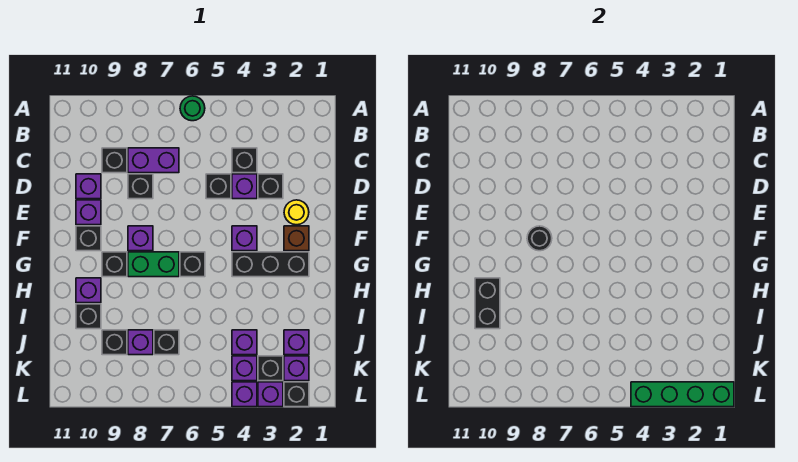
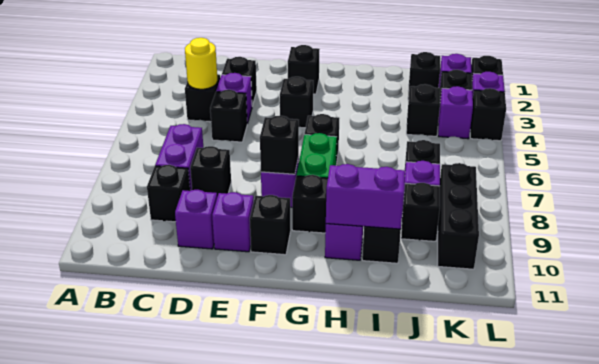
green round brick A6 level 1 -> none
yellow round brick E2 level 1 -> yellow round brick C4 level 2
brown brick F2 level 1 -> black brick F2 level 1
purple brick F4 level 1 -> black brick F4 level 1
black round brick F8 level 2 -> black brick F8 level 2
black brick G2:G4 level 1 -> black brick K8:K10 level 1
black brick H10:I10 level 2 -> purple brick H10:I10 level 2
purple brick J2 level 1 -> black brick J2 level 1
purple brick J4 level 1 -> black brick J4 level 1
green brick L1:L4 level 2 -> none
purple brick L4 level 1 -> black brick L4 level 1

